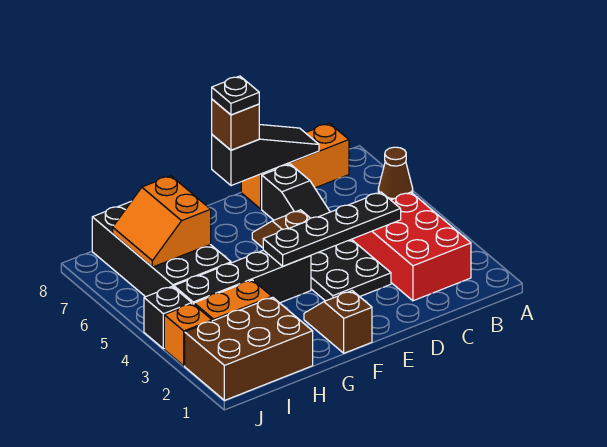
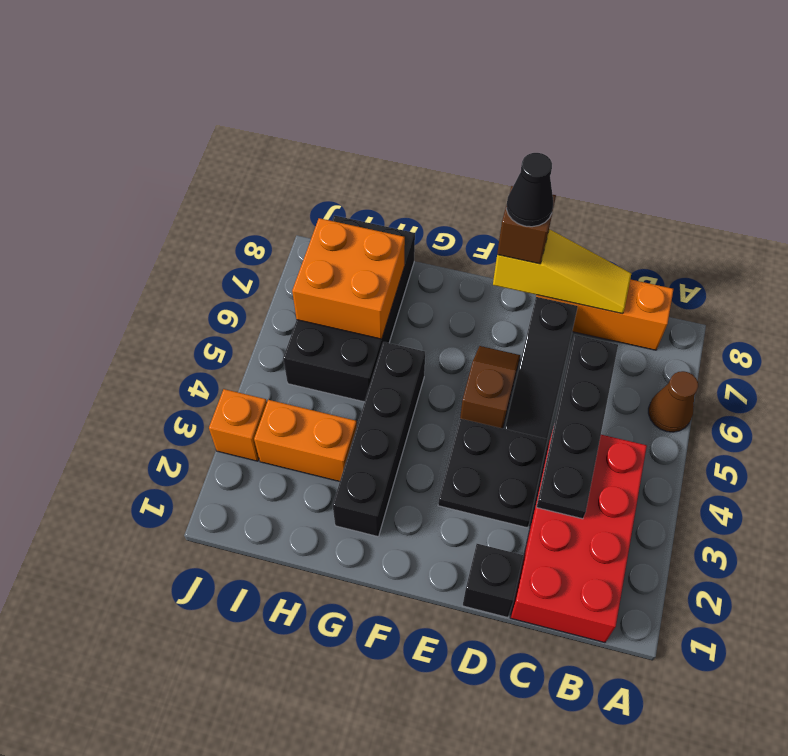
red brick B2:C4 level 1 -> red brick B1:C4 level 1
black plate C4:F4 level 2 -> black plate C3:C6 level 2
black slope C8:E8 level 2 top E -> yellow slope C8:E8 level 2 top E
black plate E8 level 4 -> black cone E8 level 4
brown slope F1:F2 level 1 top 1 -> none
black brick F4:I4 level 1 -> black brick G2:G5 level 1
brown brick H1:J2 level 1 -> none
orange slope H6:I7 level 2 top H -> orange brick H6:I7 level 2
black brick J4 level 1 -> black brick D1 level 1

